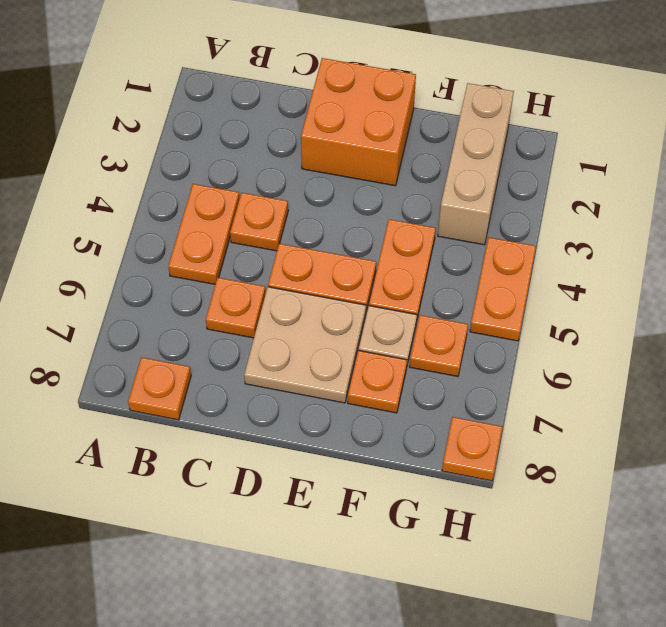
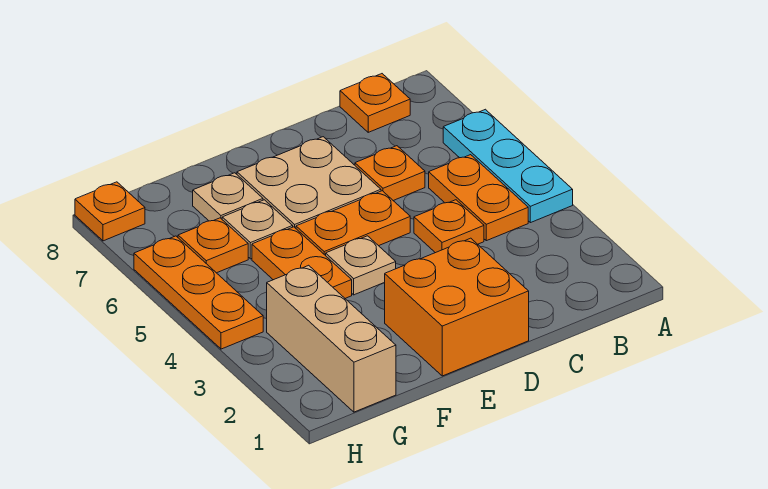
none -> cyan plate A4:A6 level 1
none -> tan plate E4 level 1
orange plate F7 level 1 -> tan plate F7 level 1
orange plate H4:H5 level 1 -> orange plate H4:H6 level 1

